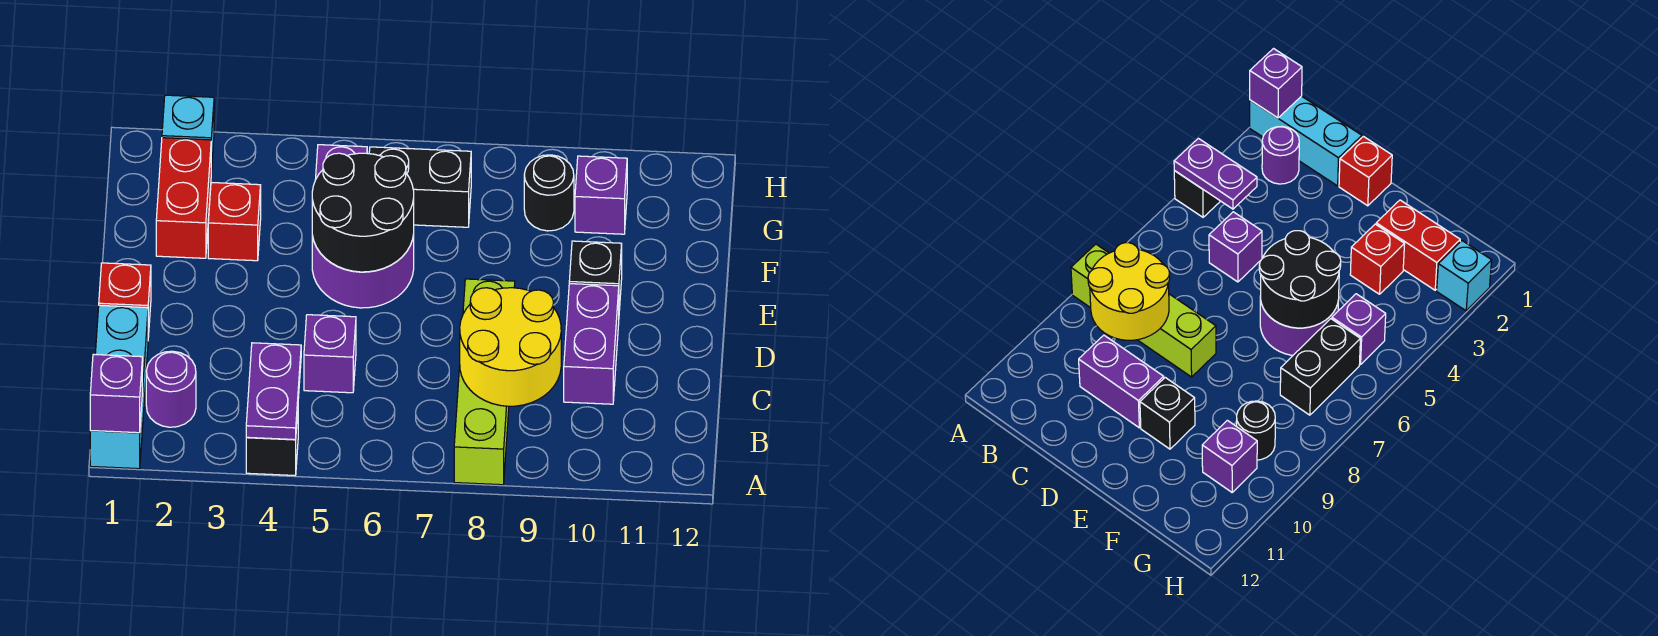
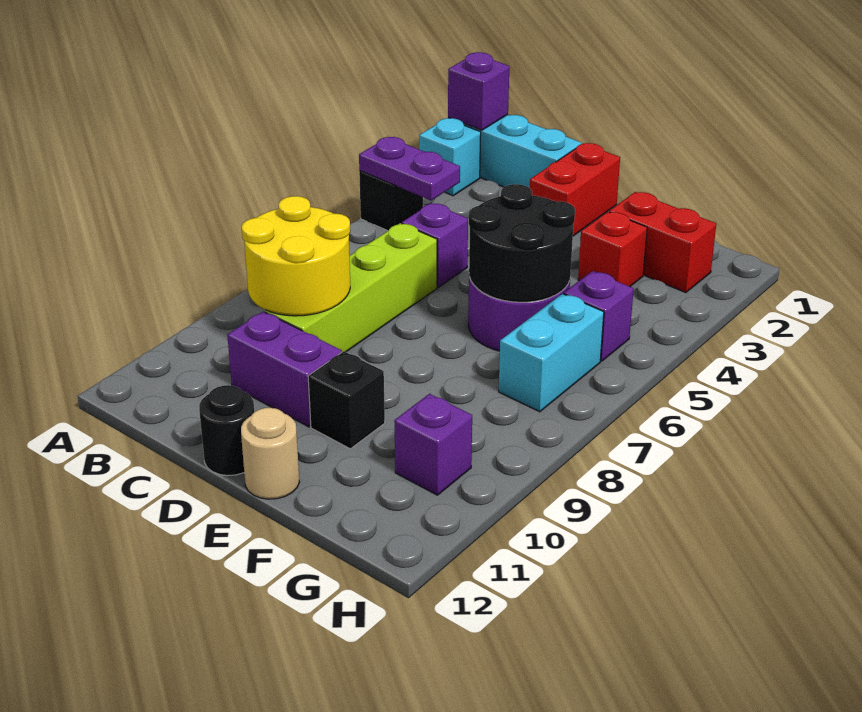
lime brick A8:D8 level 1 -> lime brick C6:C9 level 1
purple round brick B2 level 1 -> none
red brick D1 level 1 -> red brick D1:D2 level 1
none -> tan round brick E12 level 1
black brick G6:G7 level 1 -> cyan brick G6:G7 level 1
black round brick G9 level 1 -> black round brick D12 level 1
cyan brick H2 level 1 -> cyan brick A2 level 1

